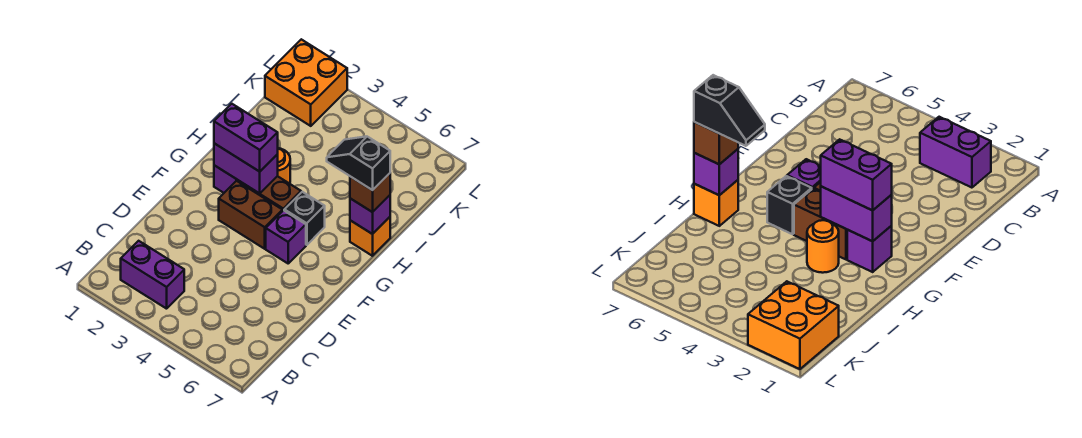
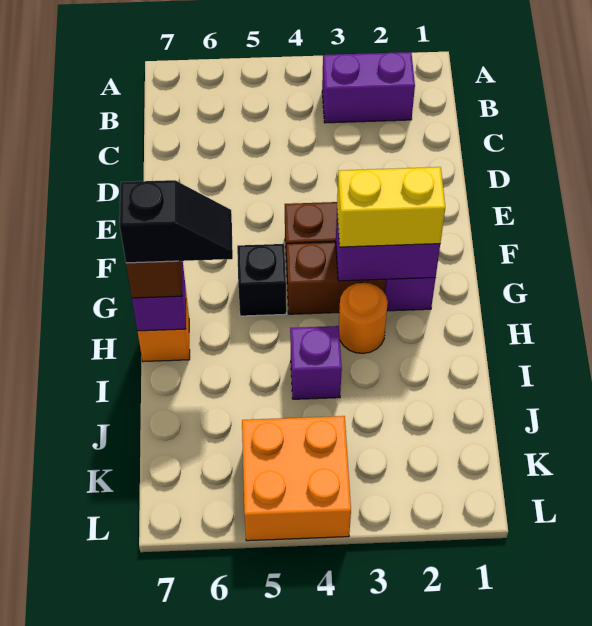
purple brick F5 level 1 -> purple brick I4 level 1
purple brick G2:G3 level 3 -> yellow brick G2:G3 level 3
orange brick K1:L2 level 1 -> orange brick K4:L5 level 1

